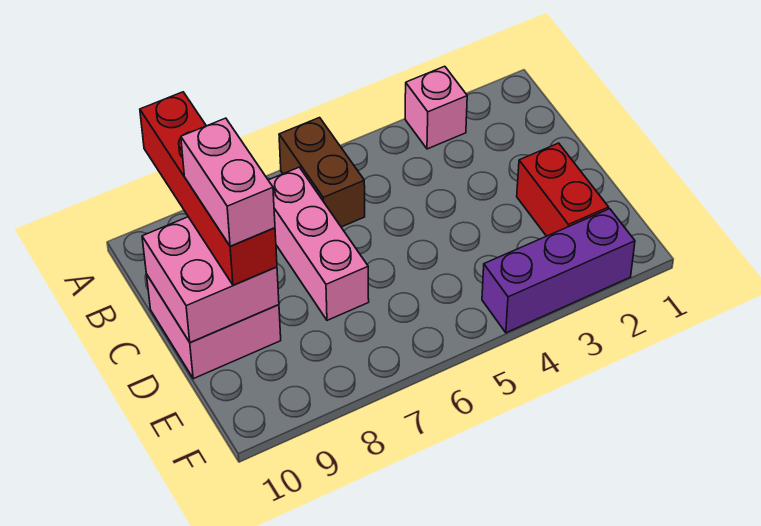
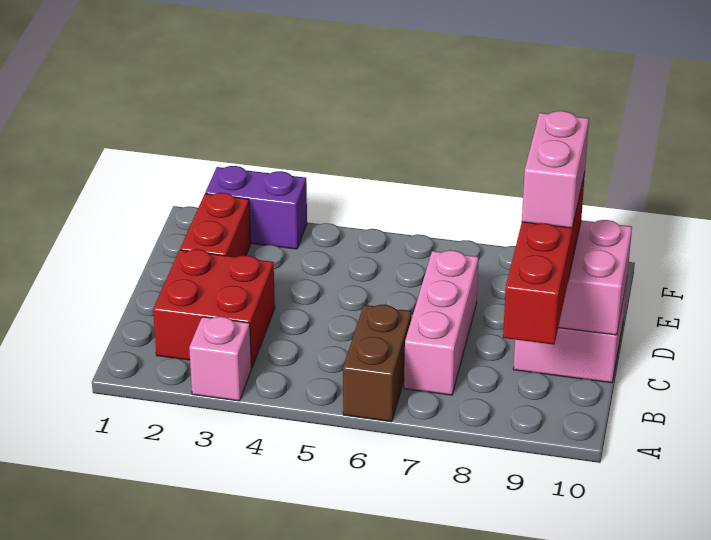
none -> red brick B2:C3 level 1
purple brick F2:F4 level 1 -> purple brick F2:F3 level 1

